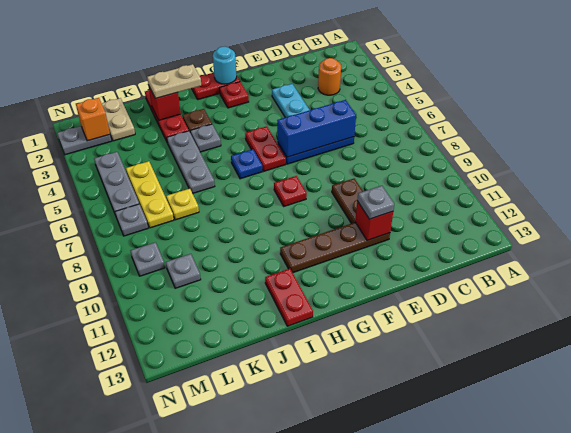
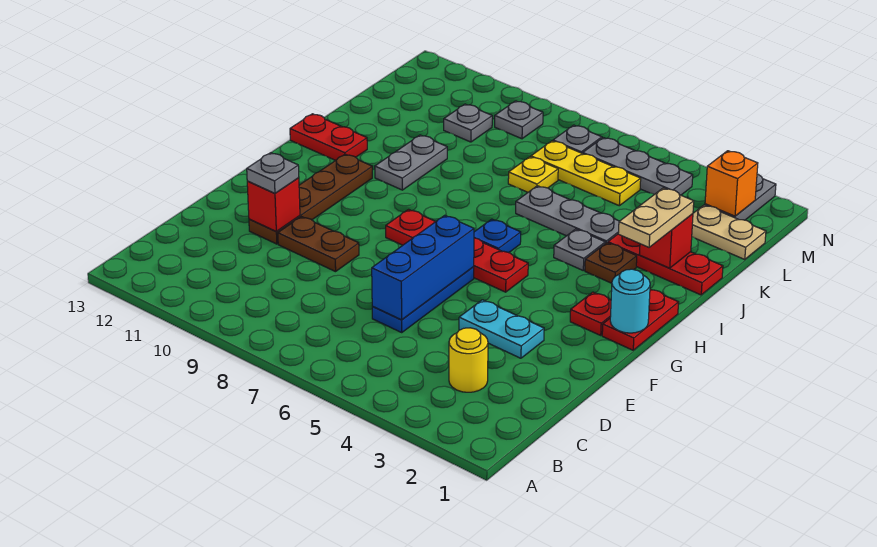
orange round brick C3 level 1 -> yellow round brick C3 level 1
none -> grey plate I10:J10 level 1

